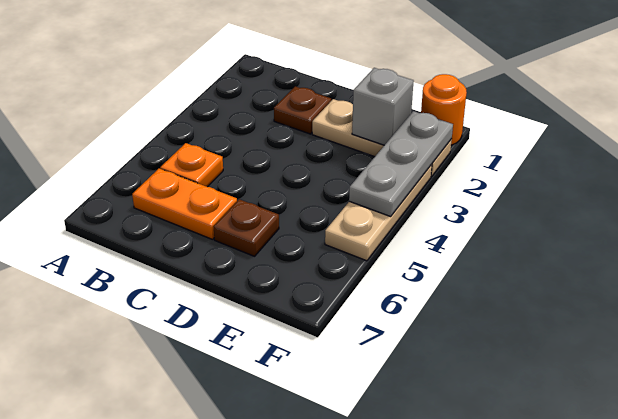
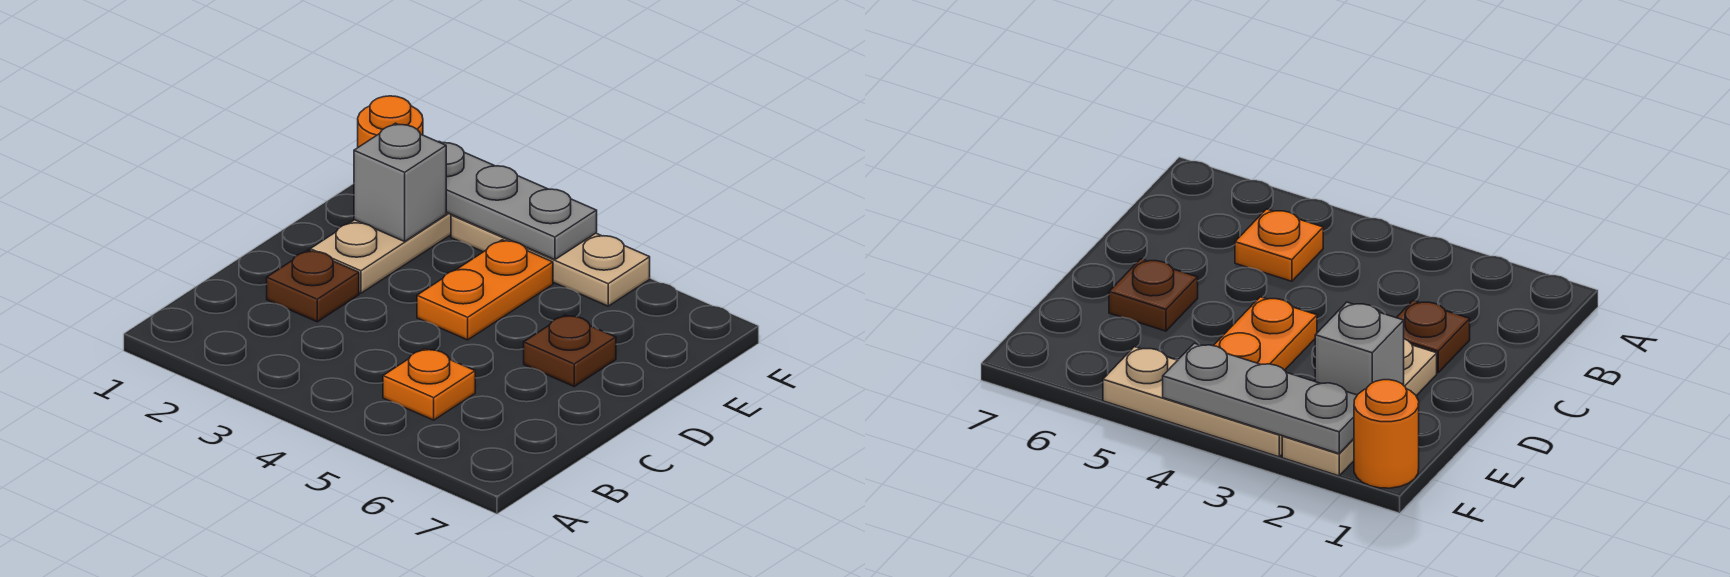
orange plate B6:C6 level 1 -> orange plate D4:E4 level 1

